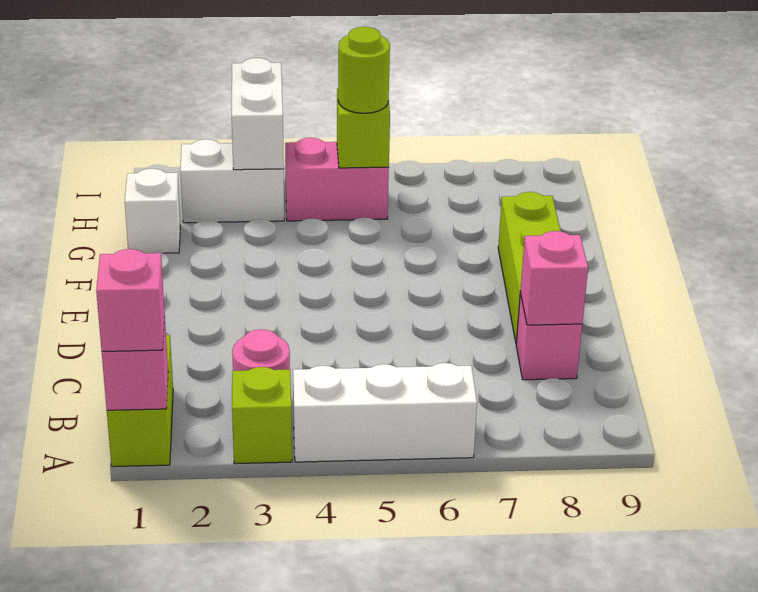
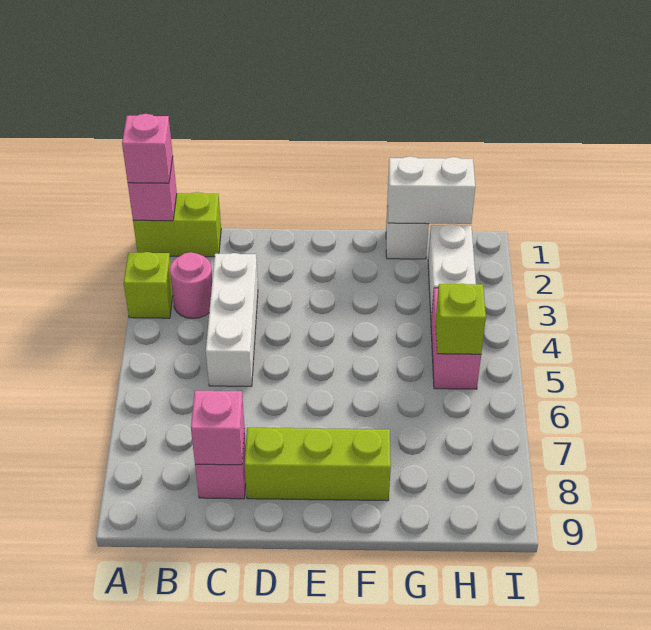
white brick A4:A6 level 1 -> white brick C3:C5 level 1
white brick H3:I3 level 2 -> white brick G1:H1 level 2
lime round brick H5 level 3 -> none

